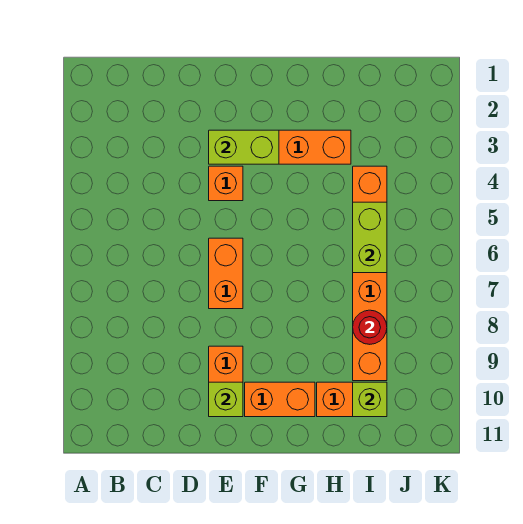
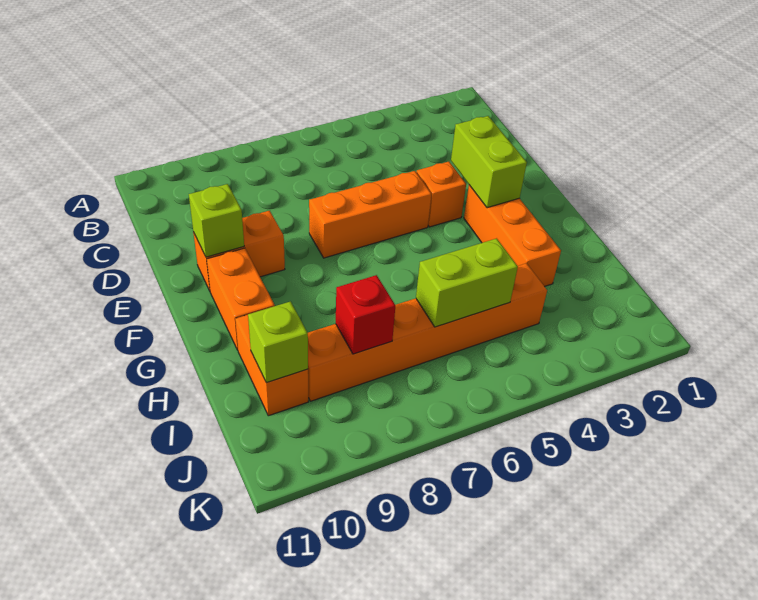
orange brick E6:E7 level 1 -> orange brick E5:E7 level 1
red round brick I8 level 2 -> red brick I8 level 2

